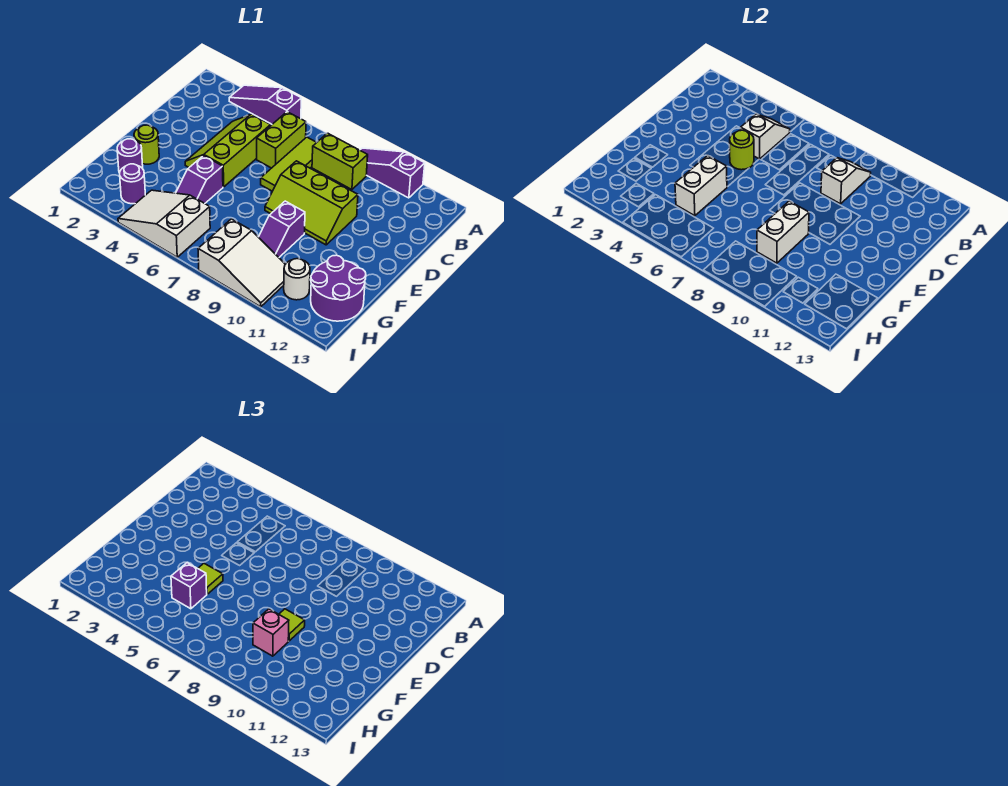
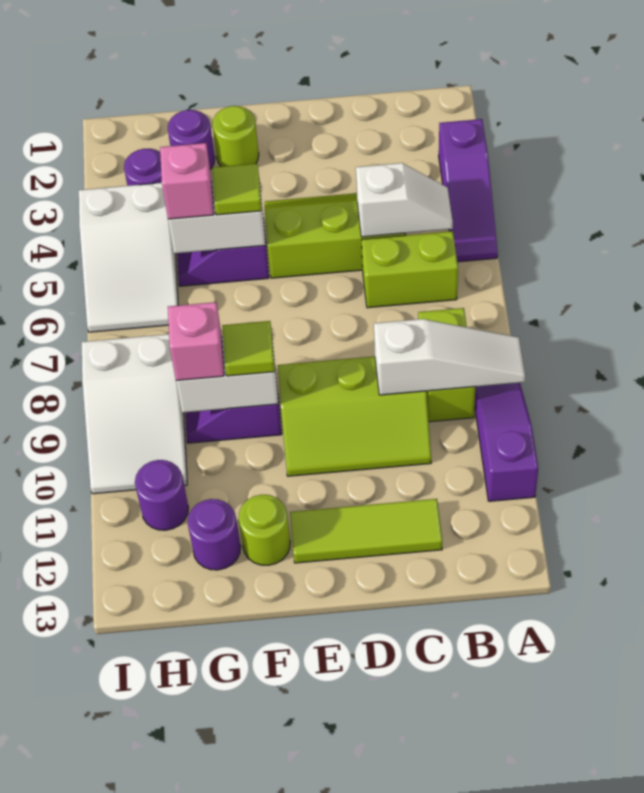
purple slope A3:A5 level 1 top 5 -> purple slope A3:A5 level 1 top 3
lime tile B7:D7 level 1 -> lime tile C12:E12 level 1
white slope B9:C9 level 2 top C -> white slope A9:C9 level 2 top C
lime round brick D5 level 2 -> lime round brick F12 level 1
lime slope D8:E10 level 1 top D -> lime slope C9:E10 level 1 top 9
purple brick G5 level 3 -> pink brick G5 level 3
purple round brick G12:H13 level 1 -> purple round brick G12 level 1
white slope H4:I6 level 1 top 6 -> white slope H4:I6 level 1 top 4
white round brick H11 level 1 -> purple round brick H11 level 1

